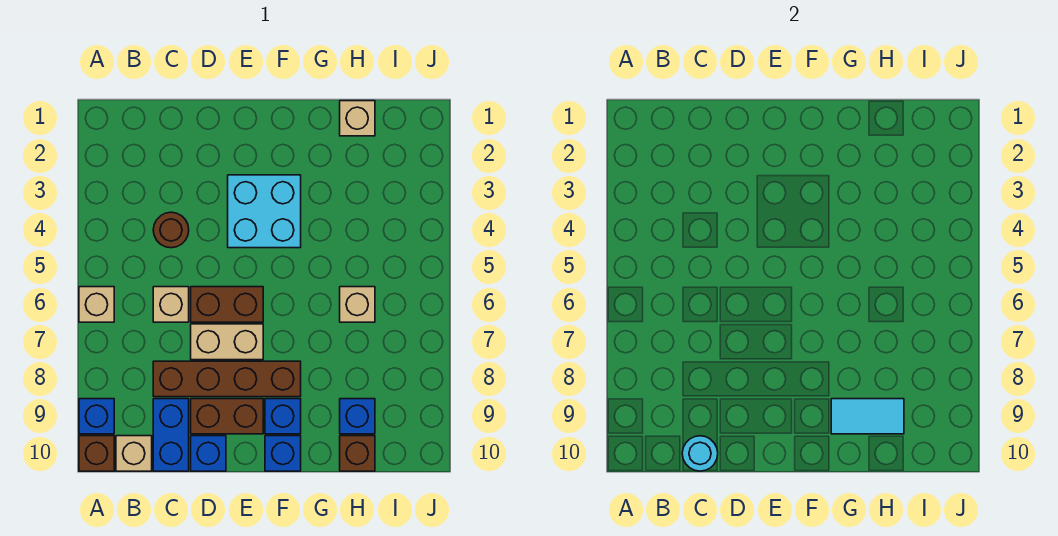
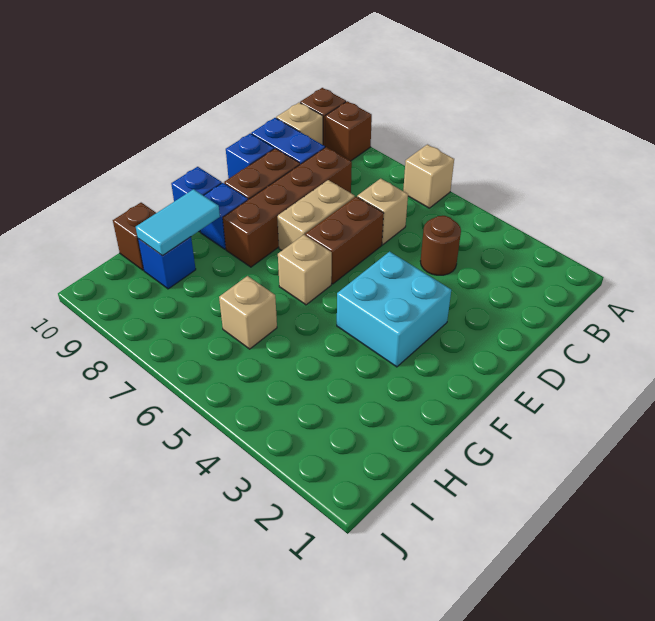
blue brick A9 level 1 -> brown brick A9 level 1
cyan round brick C10 level 2 -> none
tan brick H1 level 1 -> tan brick F6 level 1

